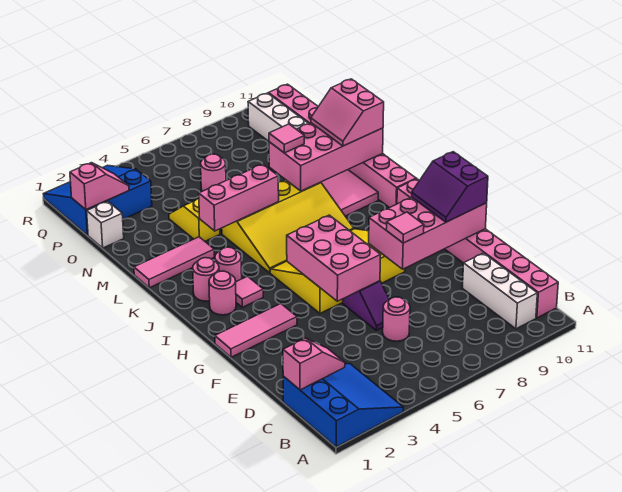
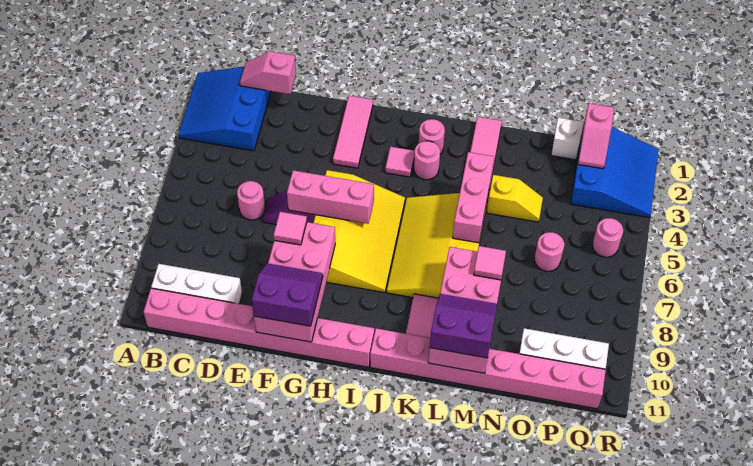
blue slope A1:C3 level 1 top 1 -> blue slope A1:C3 level 1 top C
pink slope C1:C2 level 2 top 1 -> pink slope C1:D1 level 2 top D
pink brick F5:H6 level 2 -> pink brick F6:H6 level 2
pink round brick I2 level 1 -> pink round brick Q5 level 1
pink slope L10:M11 level 3 top 11 -> purple slope L10:M11 level 3 top 11

